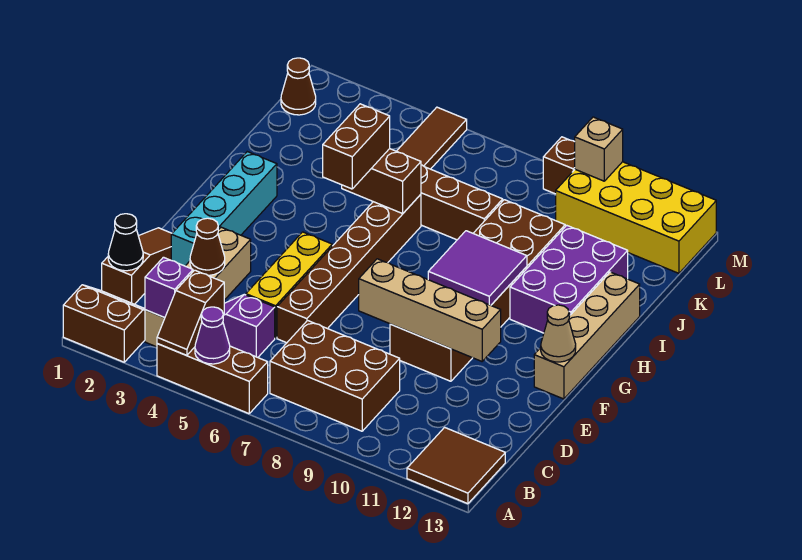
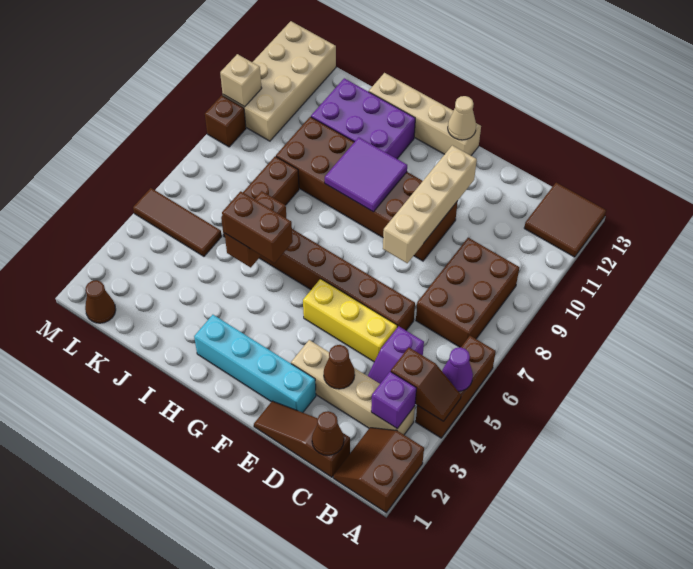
black cone C1 level 2 -> brown cone C1 level 2
yellow brick L10:M13 level 1 -> tan brick L10:M13 level 1

